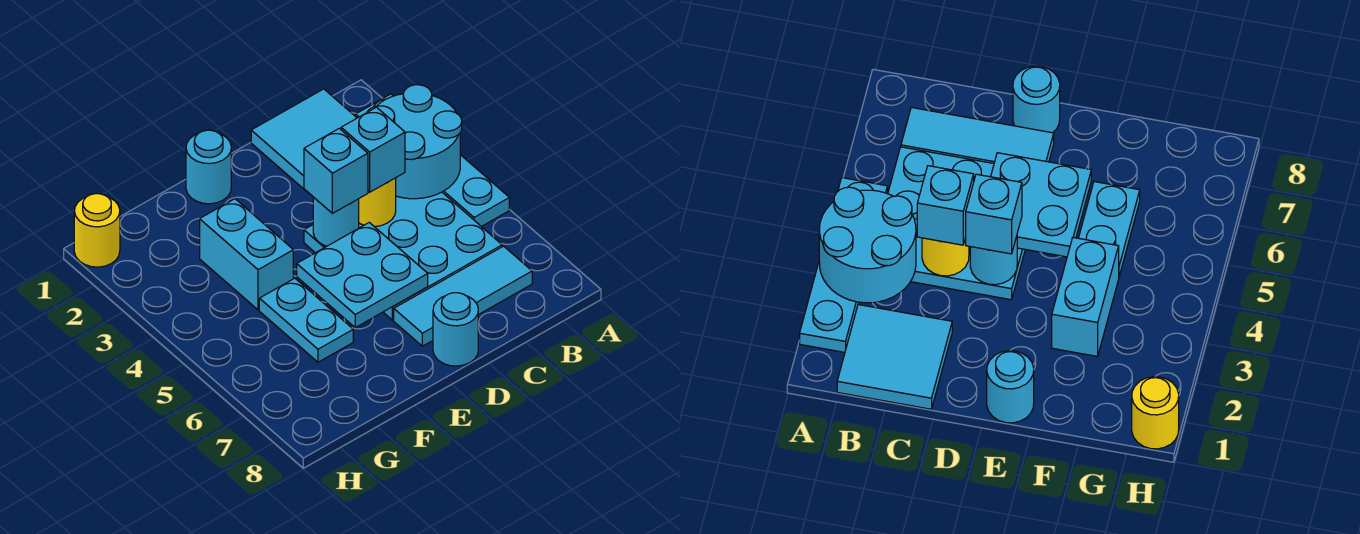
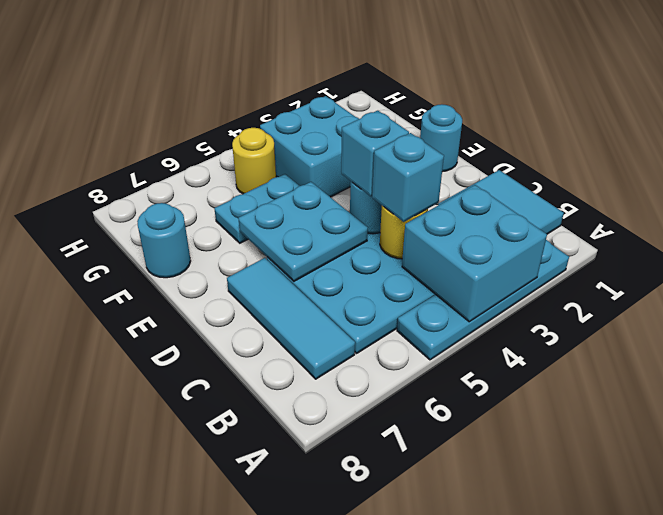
cyan round brick A3:B4 level 2 -> cyan brick A3:B4 level 2
cyan round brick D8 level 1 -> cyan round brick F8 level 1
cyan brick F3:F4 level 1 -> cyan brick F3:G4 level 1
yellow round brick H1 level 1 -> yellow round brick G5 level 1

